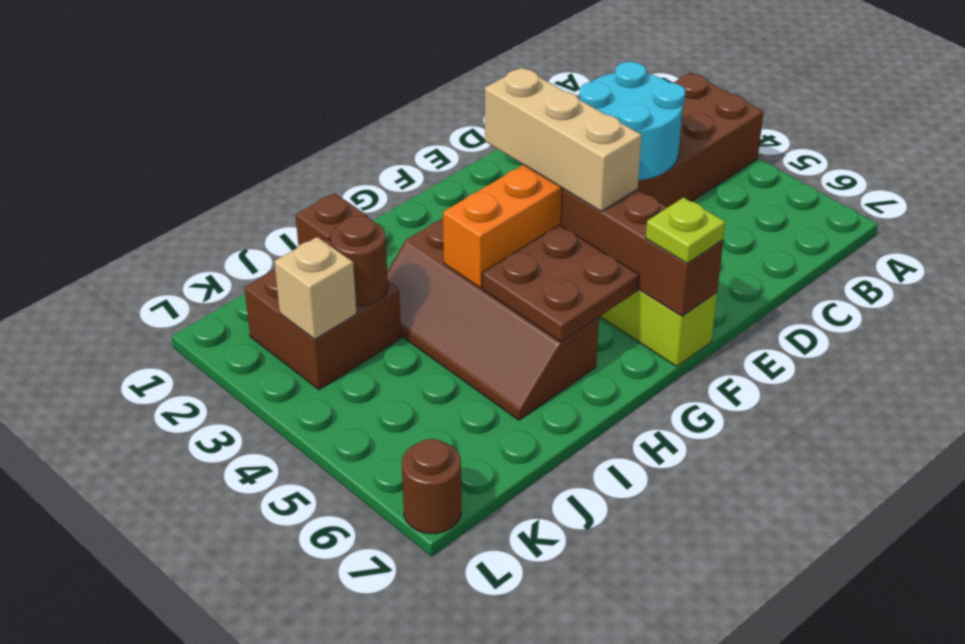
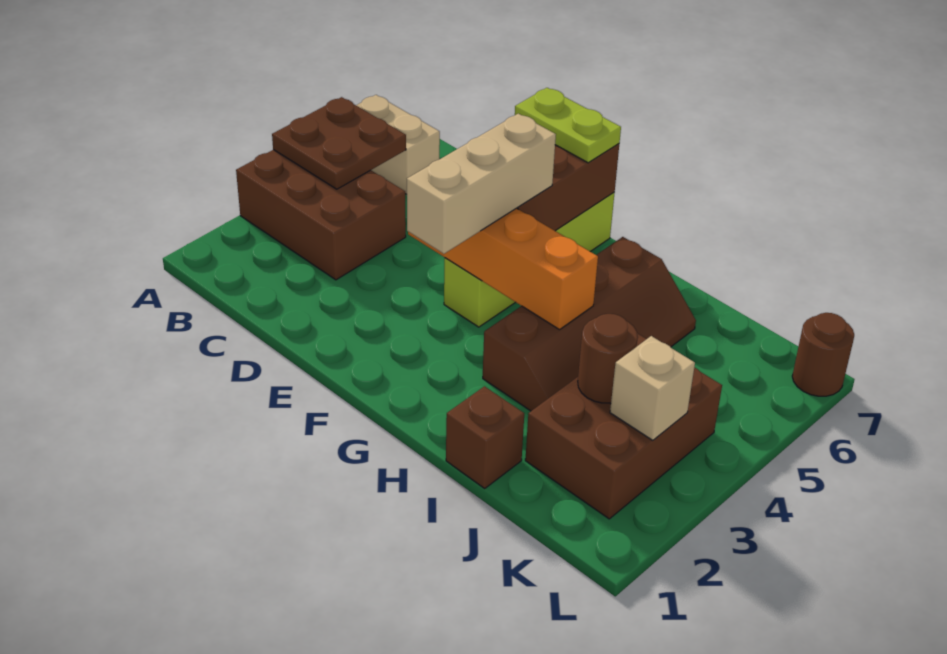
none -> tan brick A6:B6 level 1
cyan round brick C3:D4 level 2 -> none
lime plate F7 level 3 -> lime plate E7:F7 level 3
brown plate G5:H6 level 2 -> brown plate A4:B5 level 2
brown brick J2:K3 level 1 -> brown brick J2:K4 level 1

